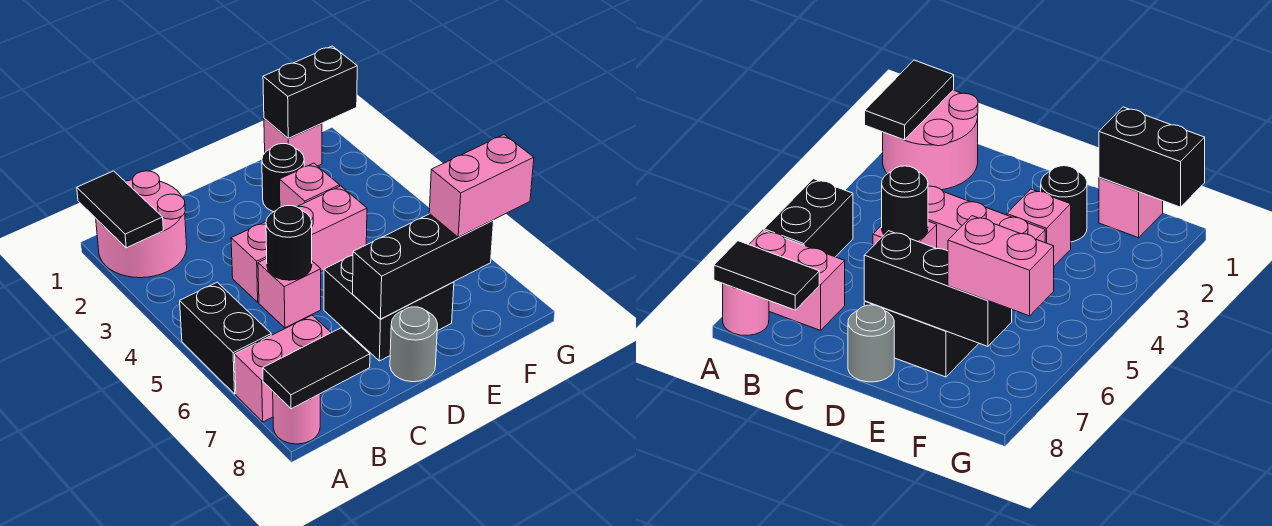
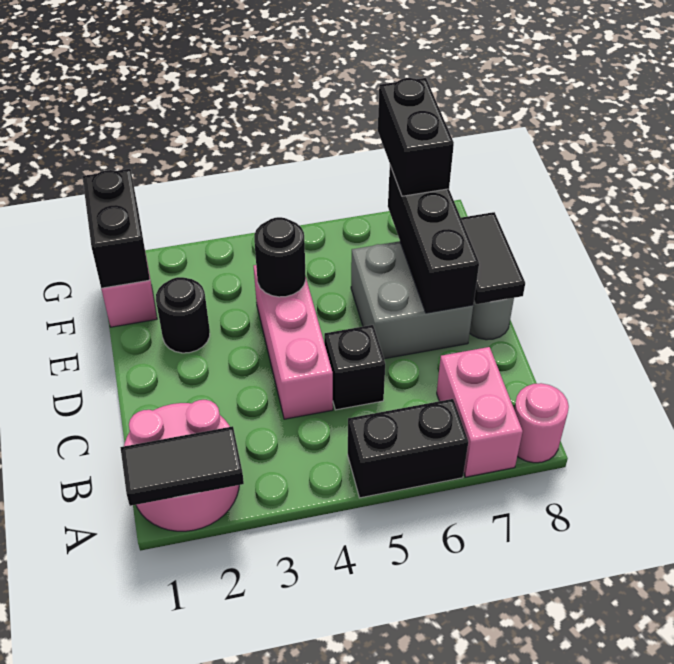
black tile A8:B8 level 2 -> black tile D8:E8 level 2
pink brick C5 level 1 -> black brick C5 level 1
black round brick C5 level 2 -> black round brick E4 level 2
black brick D6:E7 level 1 -> grey brick D6:E7 level 1
pink brick E3 level 1 -> none
pink brick F7:G7 level 3 -> black brick F7:G7 level 3

